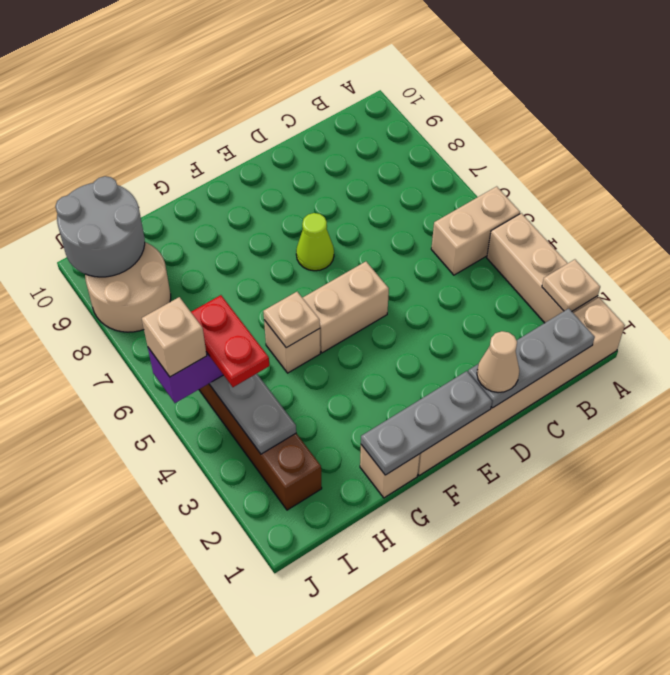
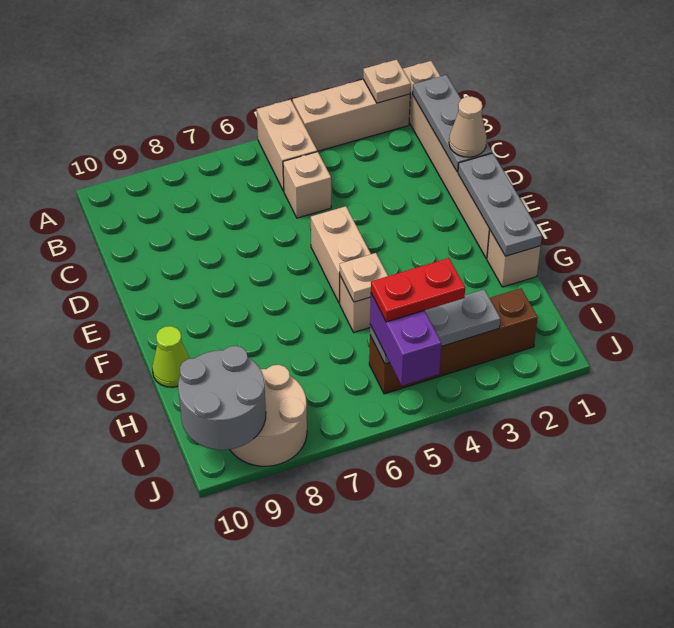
lime cone E7 level 1 -> lime cone G10 level 1
tan brick J5 level 4 -> tan brick C5 level 1

